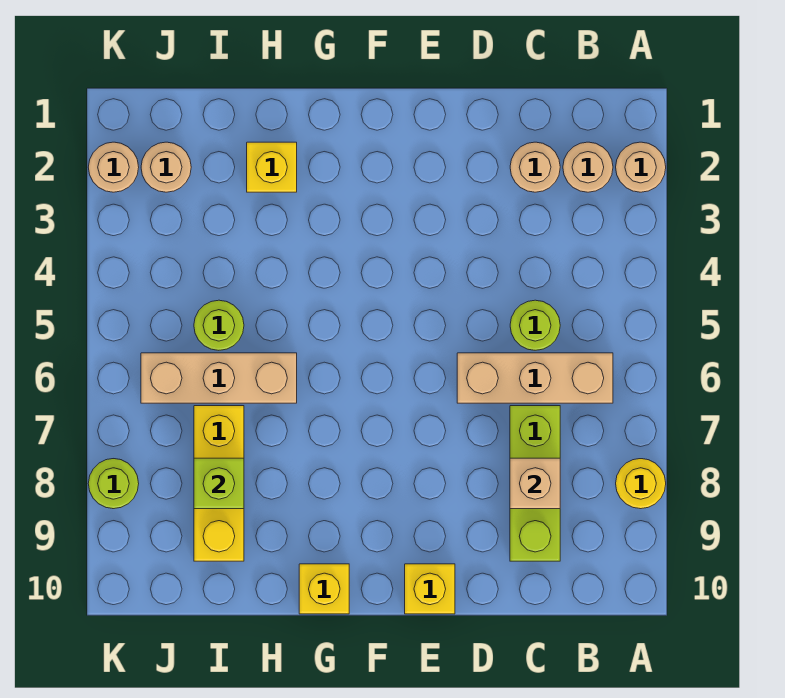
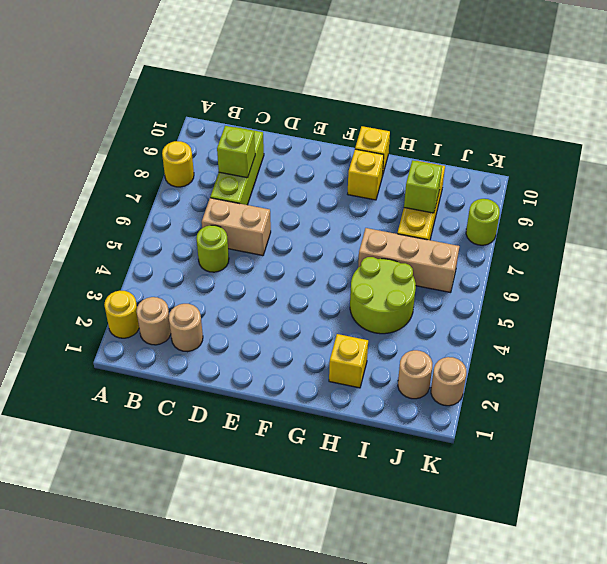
tan round brick A2 level 1 -> yellow round brick A2 level 1
tan brick B6:D6 level 1 -> tan brick C6:D6 level 1
tan brick C8 level 2 -> lime brick C8 level 2
yellow brick E10 level 1 -> yellow brick G9 level 1
lime round brick I5 level 1 -> lime round brick H4:I5 level 1

